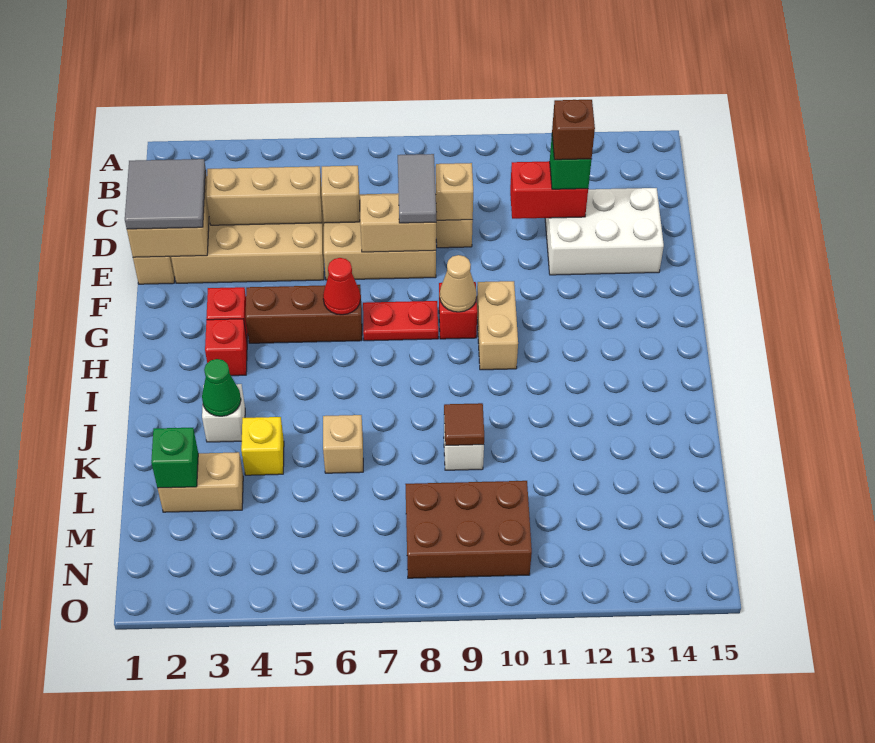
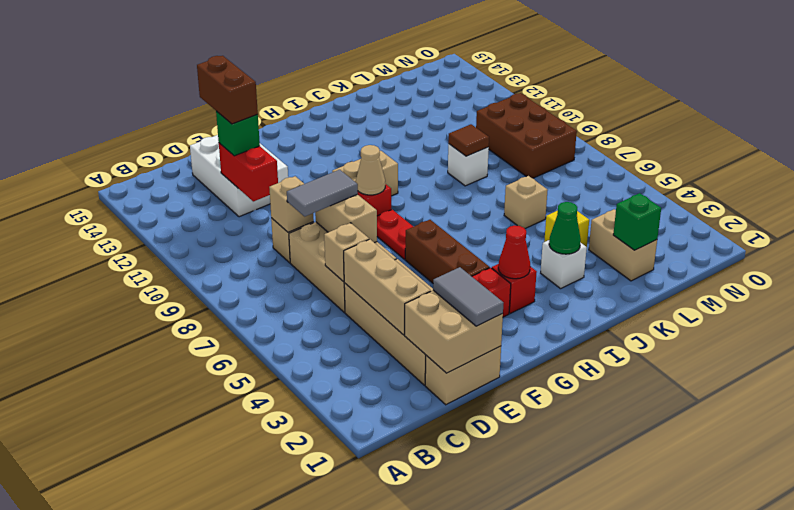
grey tile D1:E2 level 3 -> grey tile E1:E2 level 3
brown brick D12 level 4 -> brown brick D12:D13 level 4
red cone G6 level 2 -> red cone H3 level 2

